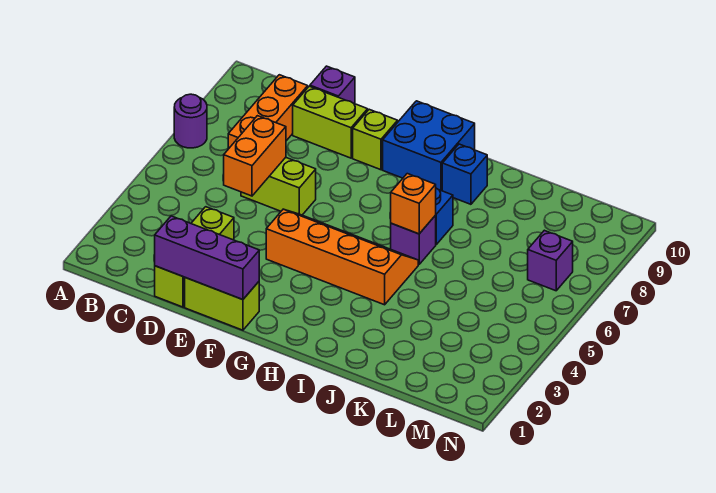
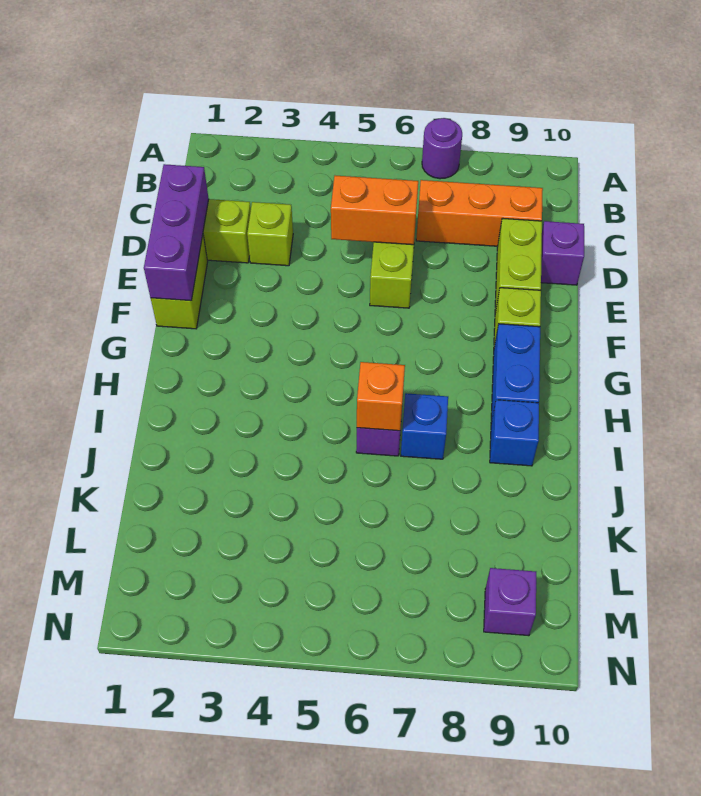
orange slope F4:I5 level 1 top 4 -> none
blue brick G9:H10 level 1 -> blue brick G9:H9 level 1
purple brick M7 level 1 -> purple brick M9 level 1

